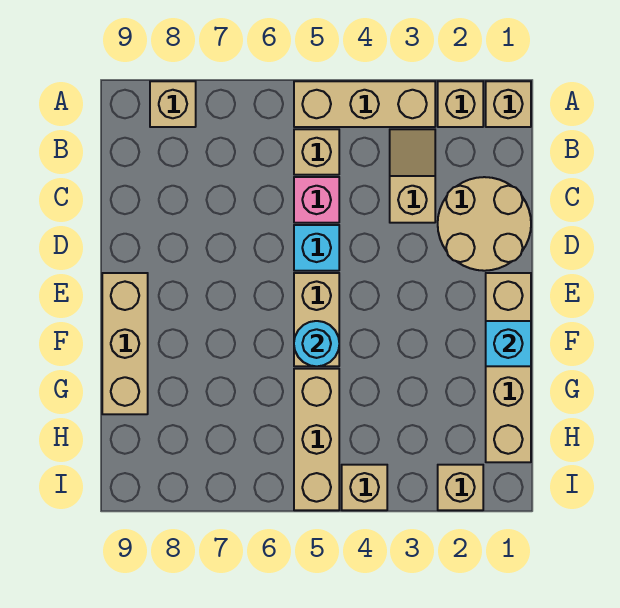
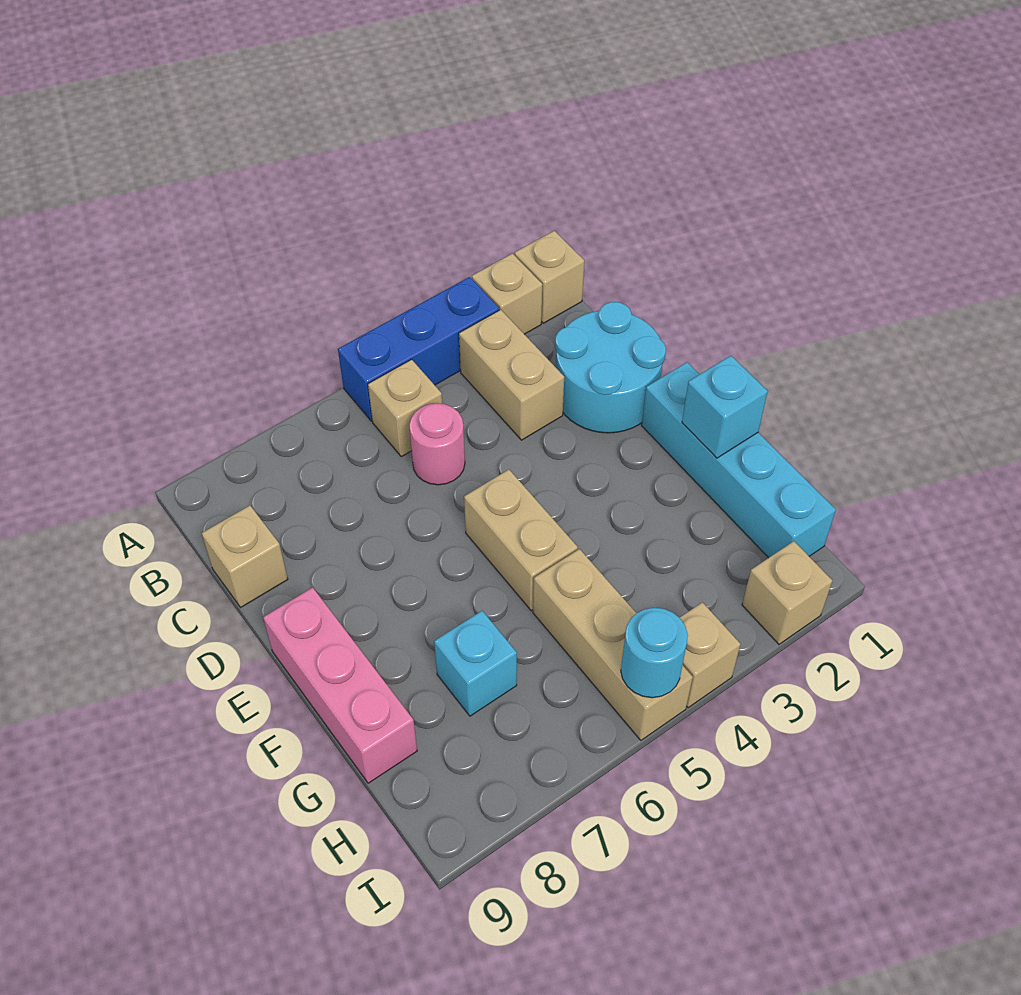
tan brick A3:A5 level 1 -> blue brick A3:A5 level 1
tan brick A8 level 1 -> tan brick C9 level 1
tan slope B3:C3 level 1 top C -> tan brick B3:C3 level 1
tan round brick C1:D2 level 1 -> cyan round brick C1:D2 level 1
pink brick C5 level 1 -> pink round brick C5 level 1
cyan brick D5 level 1 -> cyan brick G7 level 1
tan brick E1:H1 level 1 -> cyan brick E1:H1 level 1
tan brick E9:G9 level 1 -> pink brick E9:G9 level 1
cyan round brick F5 level 2 -> cyan round brick I5 level 2

